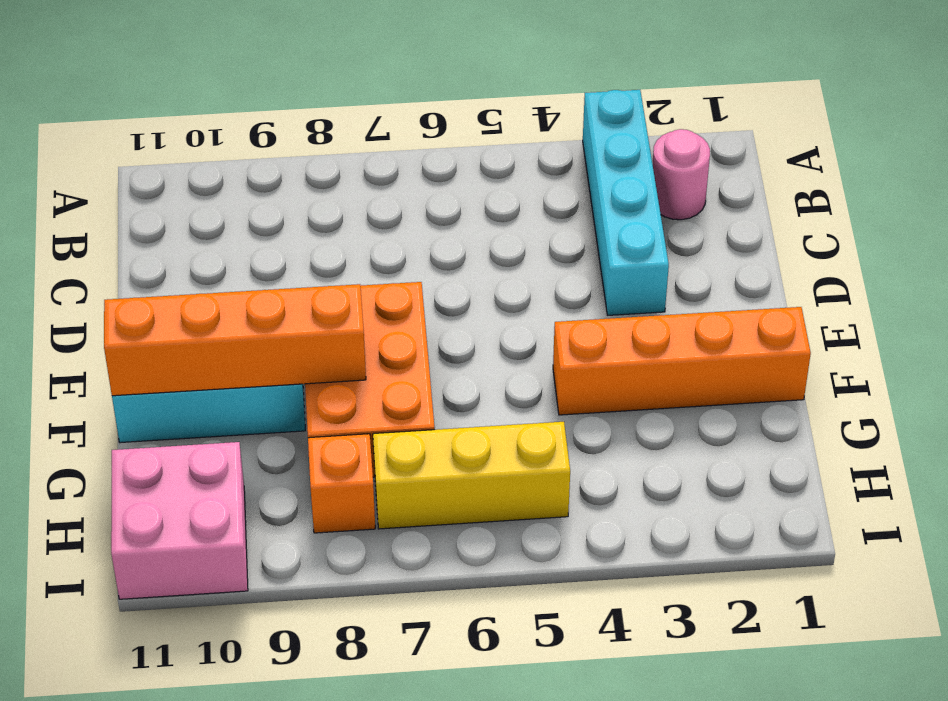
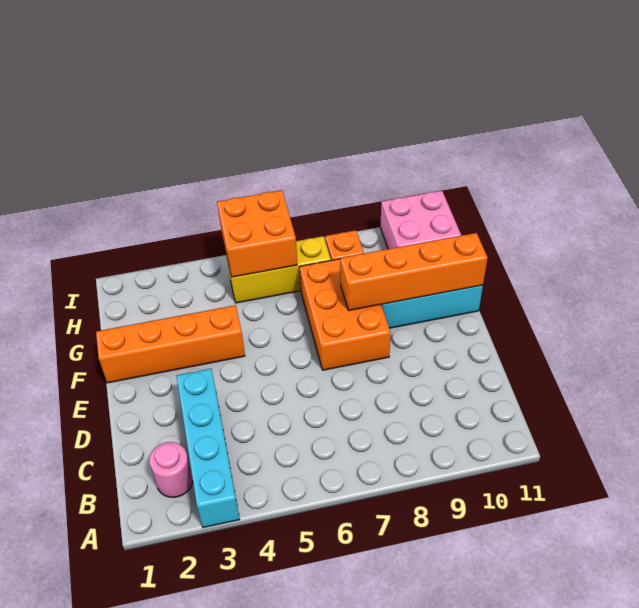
none -> orange brick H5:I6 level 2

